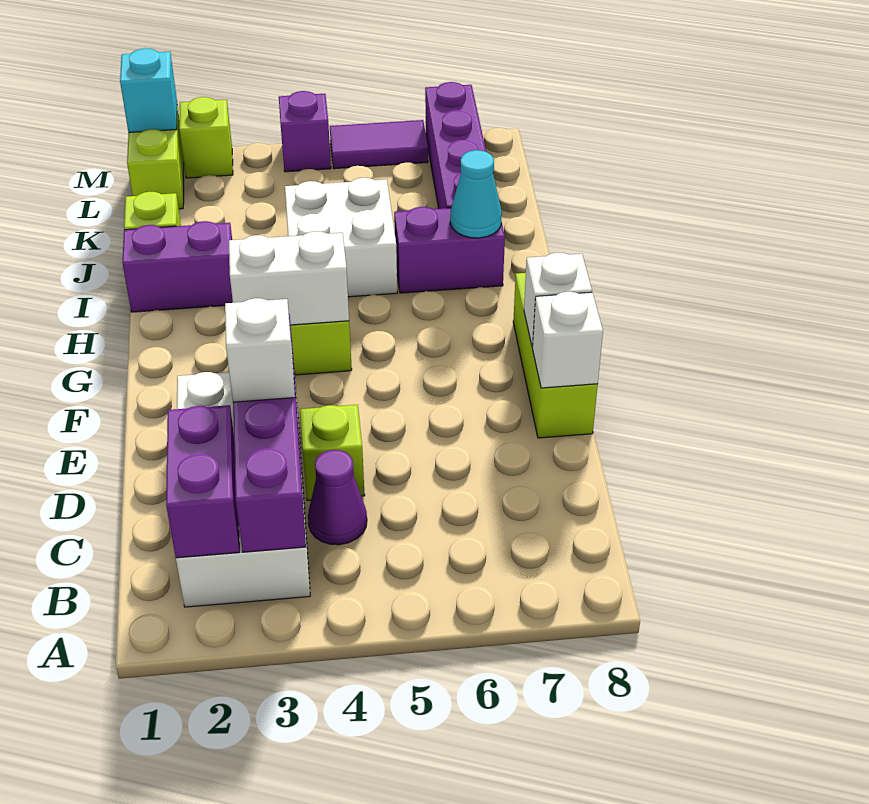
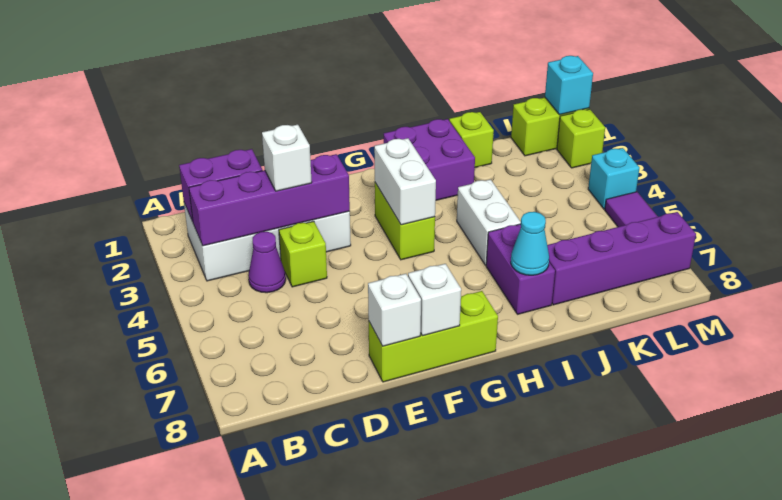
purple brick I1:I2 level 1 -> purple brick H1:I2 level 1
white brick I4:J5 level 1 -> white brick I4:I5 level 1
purple brick M4 level 1 -> cyan brick M4 level 1

